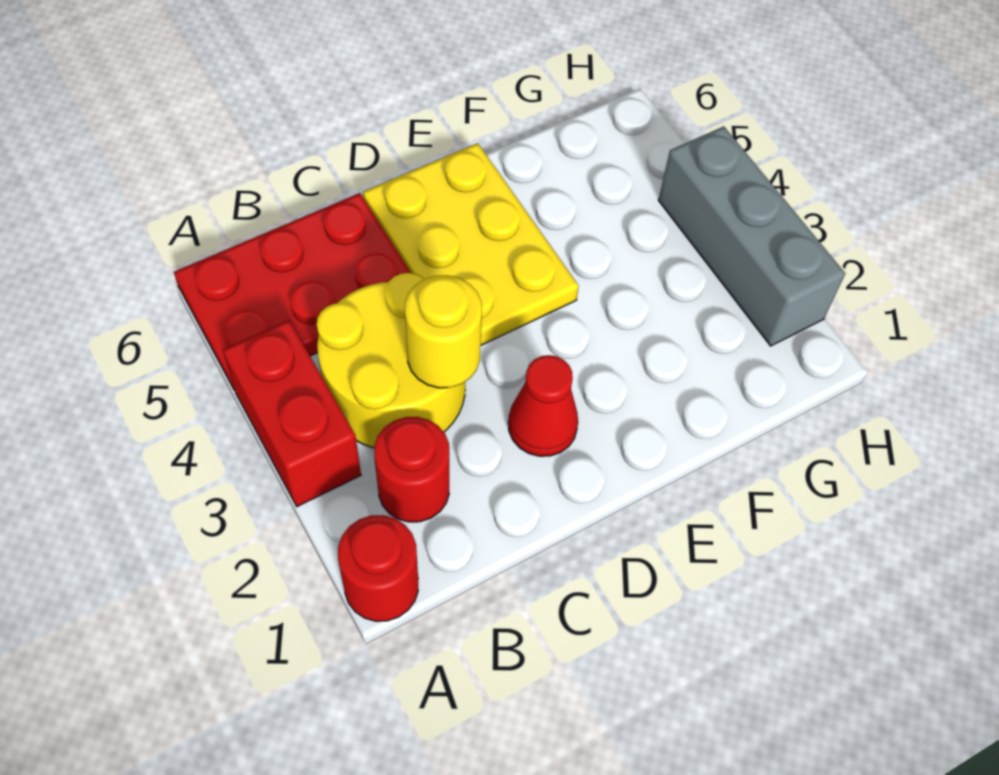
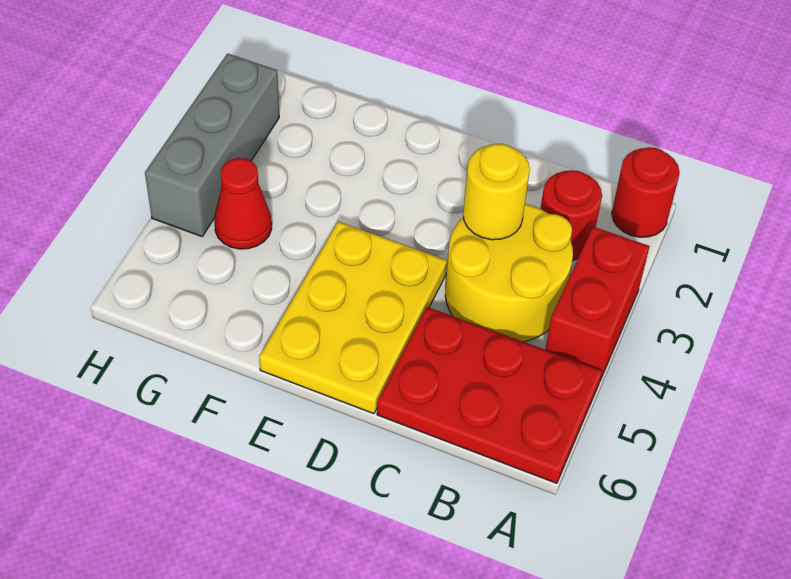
red cone D2 level 1 -> red cone G4 level 1

